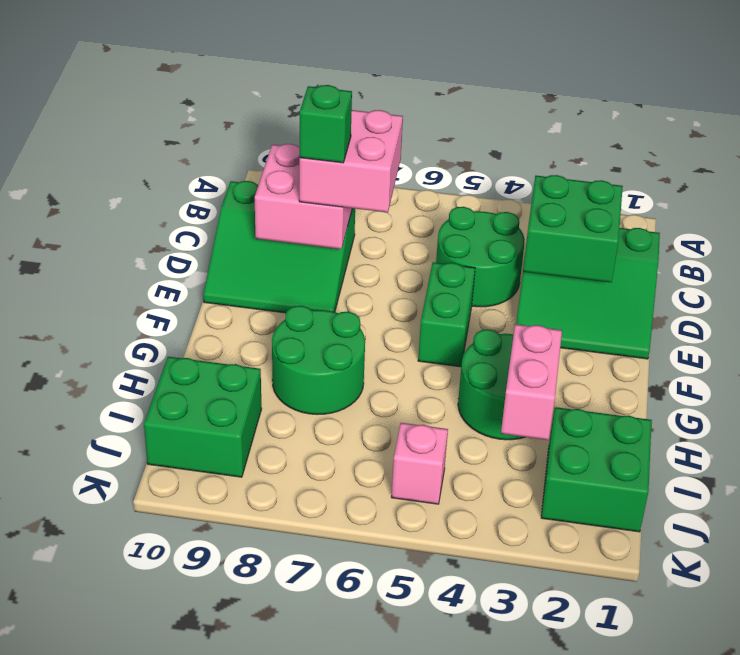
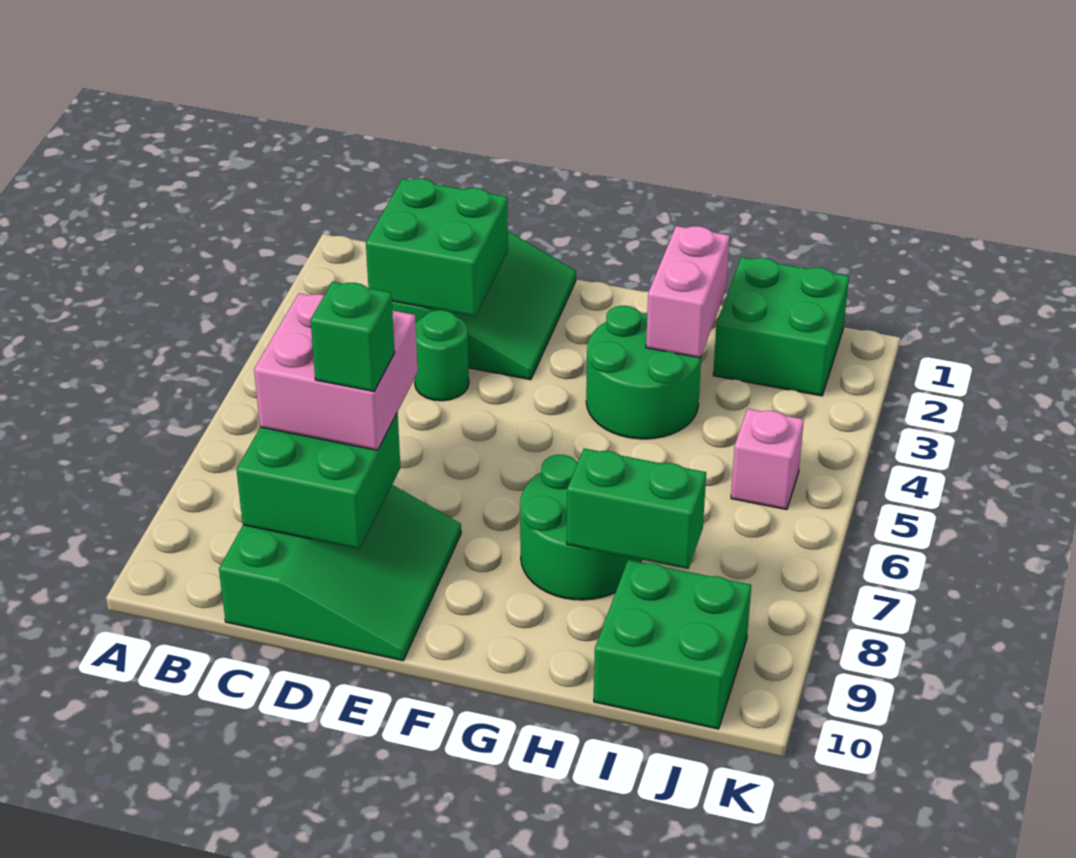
green round brick C4:D5 level 1 -> green round brick D4 level 1
pink brick C8:D9 level 2 -> green brick C8:D9 level 2
green brick E5:F5 level 1 -> green brick H8:I8 level 2
pink brick H3:I3 level 2 -> pink brick H2:H3 level 2

